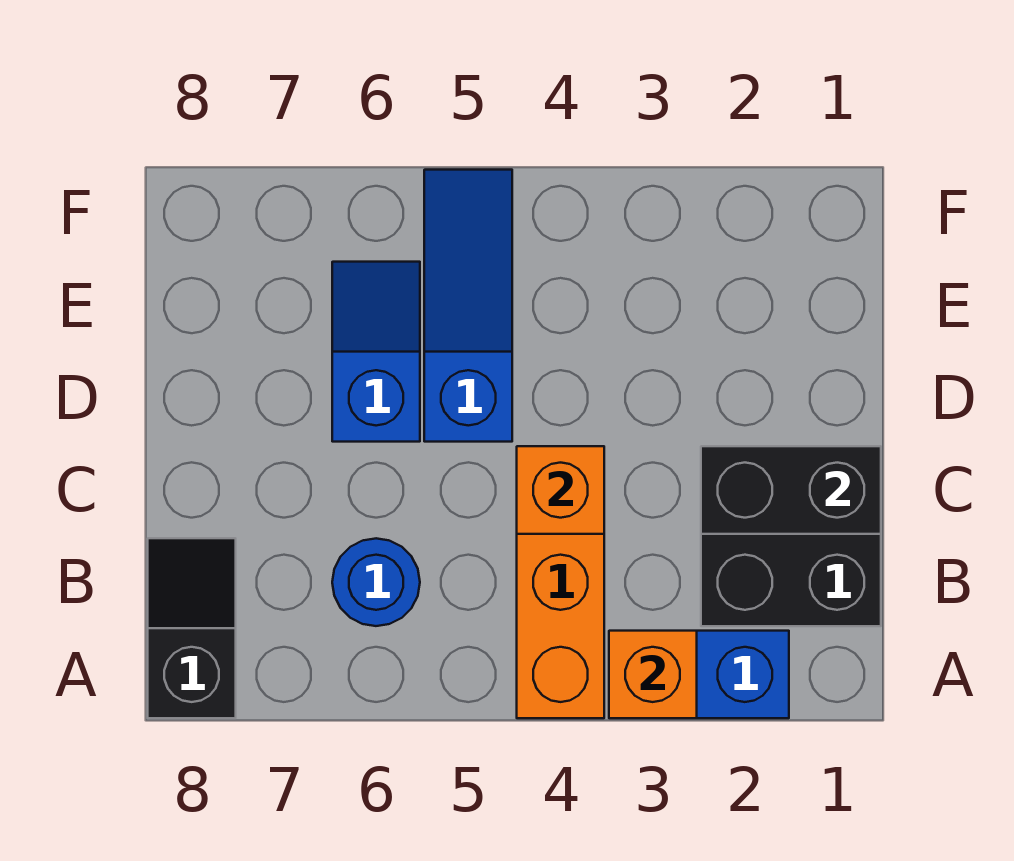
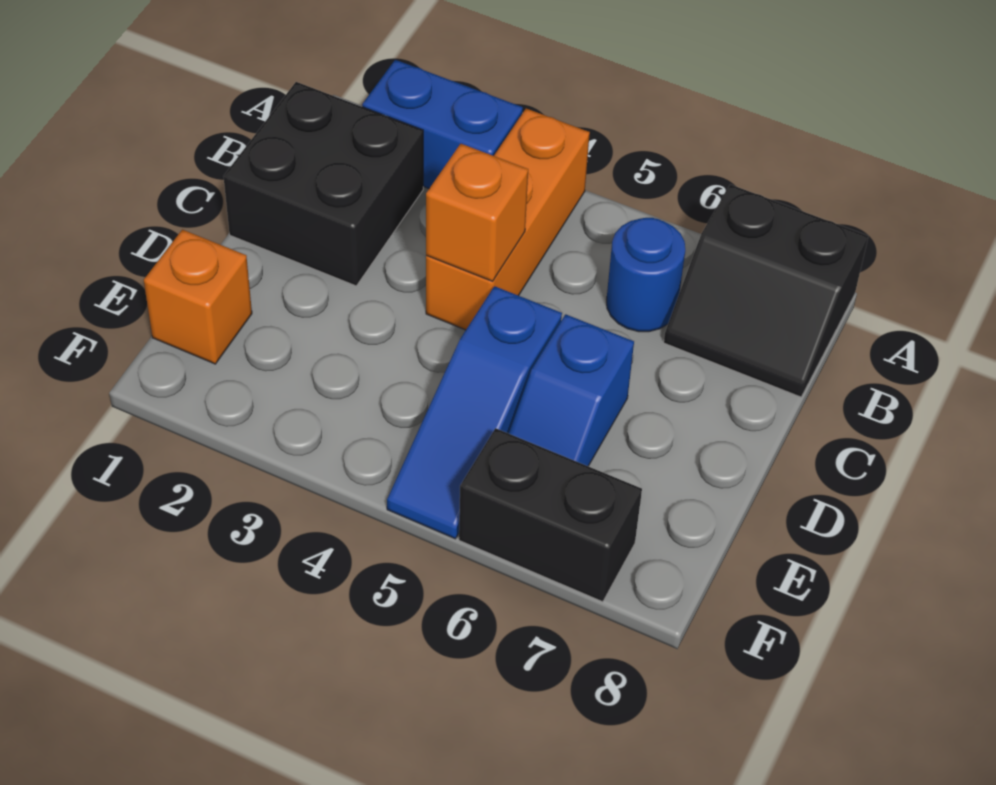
orange brick A3 level 2 -> orange brick E1 level 1
black slope A8:B8 level 1 top A -> black slope A7:B8 level 1 top A
black brick C1:C2 level 2 -> black brick F6:F7 level 1

